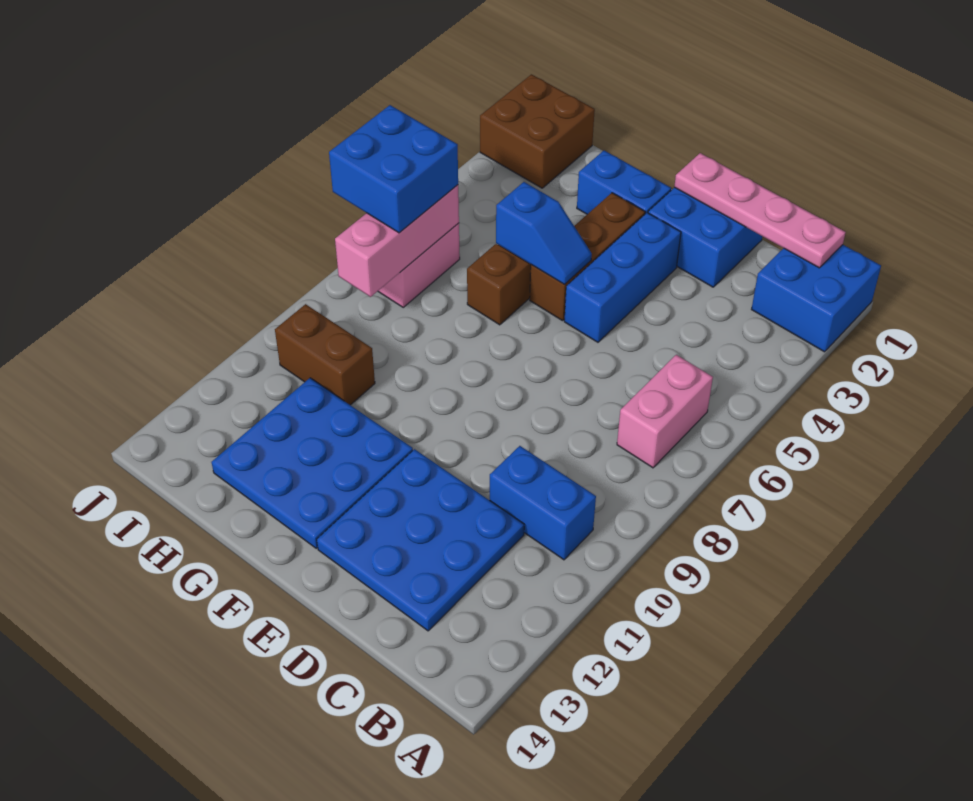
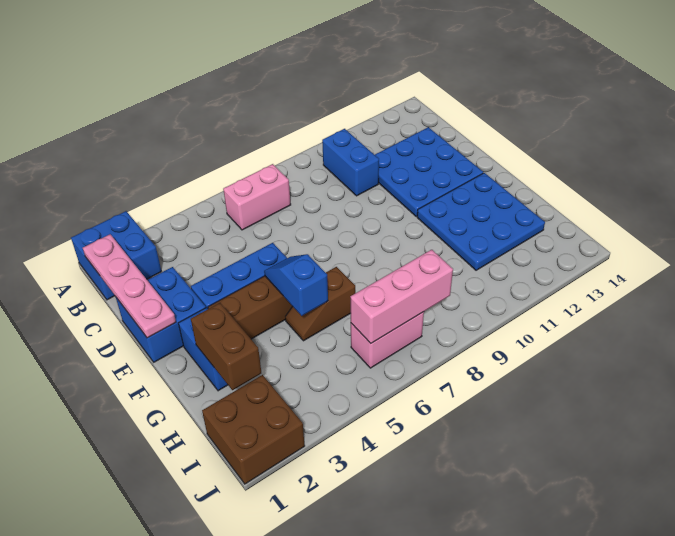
brown brick H10:I10 level 1 -> brown brick G2:H2 level 2
blue brick I6:J7 level 3 -> none

